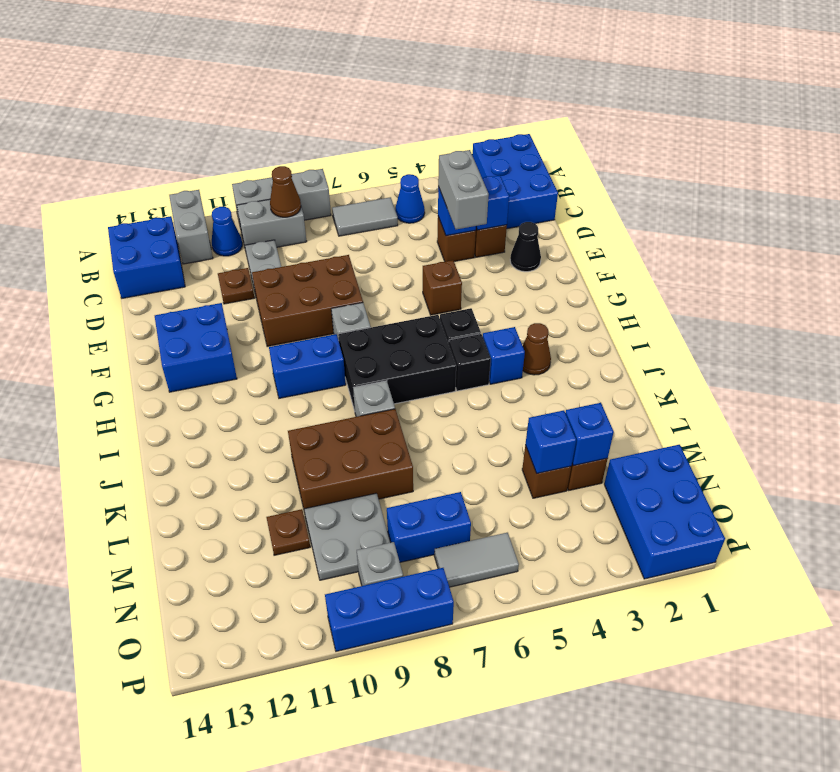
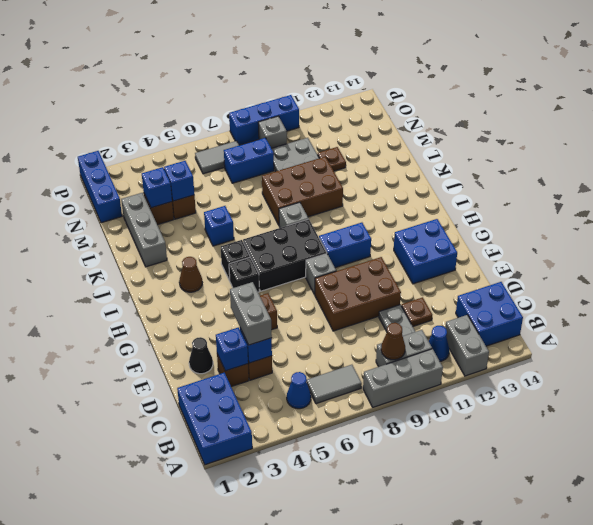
blue brick I4 level 1 -> blue brick K5 level 1
none -> grey brick K2:M2 level 1
blue brick N1:P2 level 1 -> blue brick N1:P1 level 1

